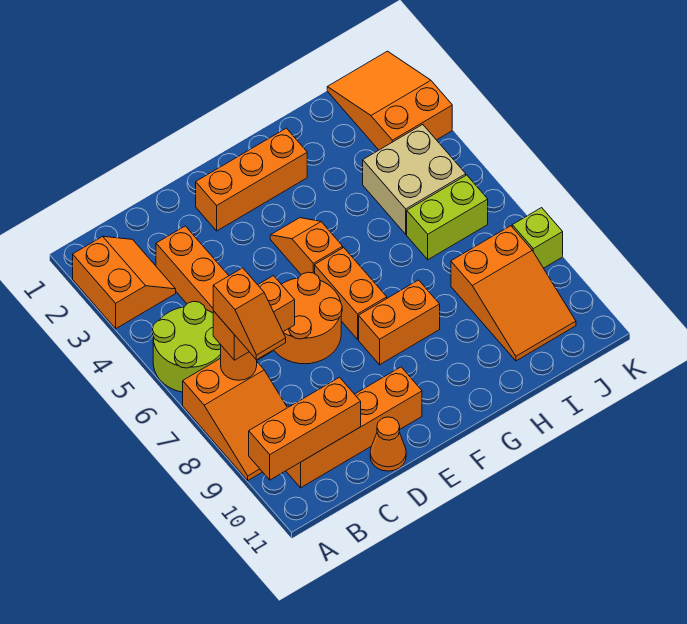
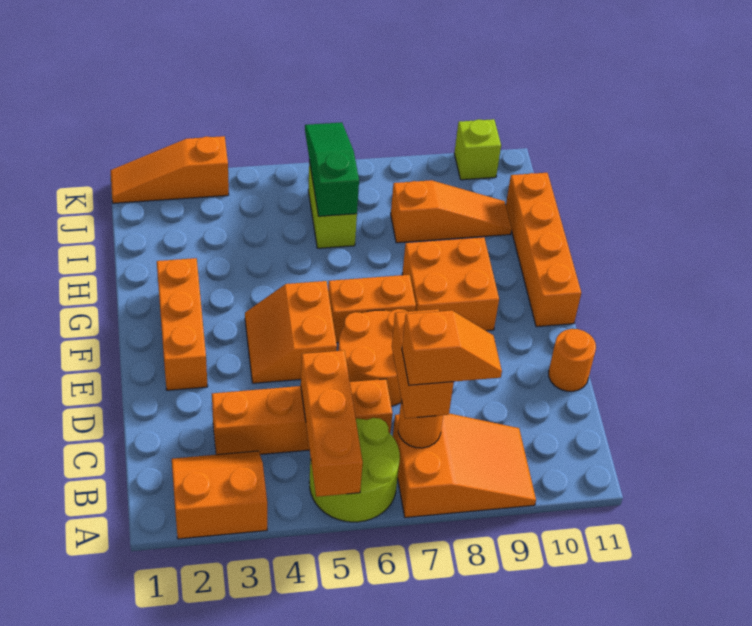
orange brick A10:C10 level 2 -> orange brick A5:C5 level 2
orange brick B10:E10 level 1 -> orange brick F11:I11 level 1
orange cone D11 level 1 -> orange round brick D11 level 1
orange slope F4:F5 level 1 top 5 -> orange slope E4:F5 level 1 top 5
orange brick F8:G8 level 1 -> orange brick F8:G9 level 1
tan brick I4:J5 level 1 -> none
none -> green slope I6:K6 level 2 top I
orange slope I8:J10 level 1 top 8 -> orange slope I8:I10 level 1 top 8
orange slope J1:K3 level 1 top 3 -> orange slope K1:K3 level 1 top 3
lime brick K8 level 1 -> lime brick K10 level 1

